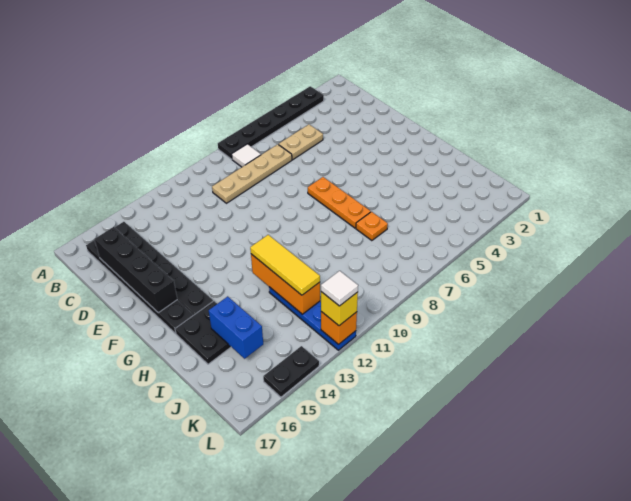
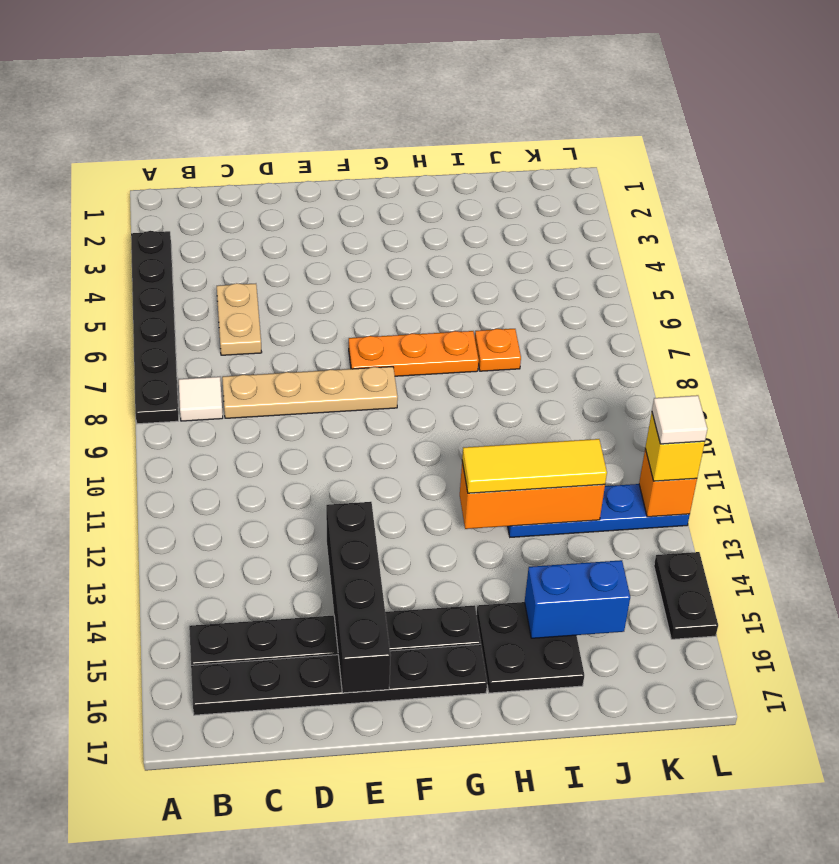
tan plate C7:C10 level 1 -> tan plate C8:F8 level 1
black brick C16:F16 level 2 -> black brick E13:E16 level 2

